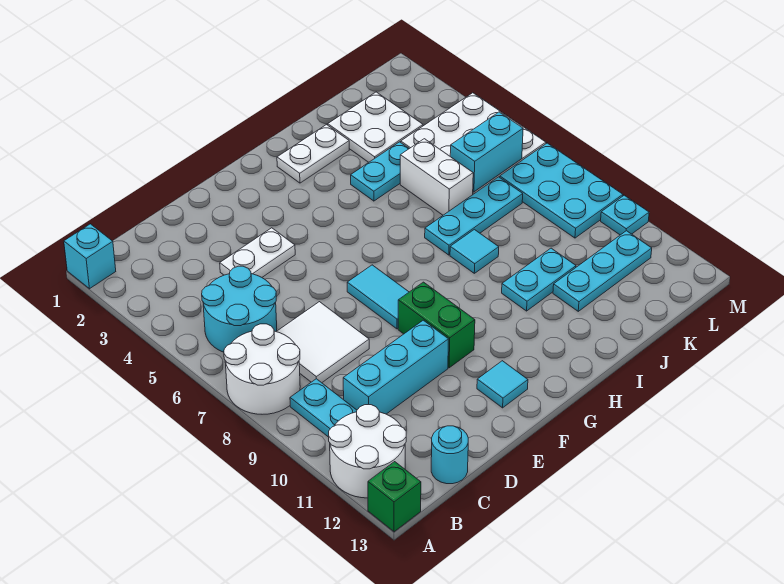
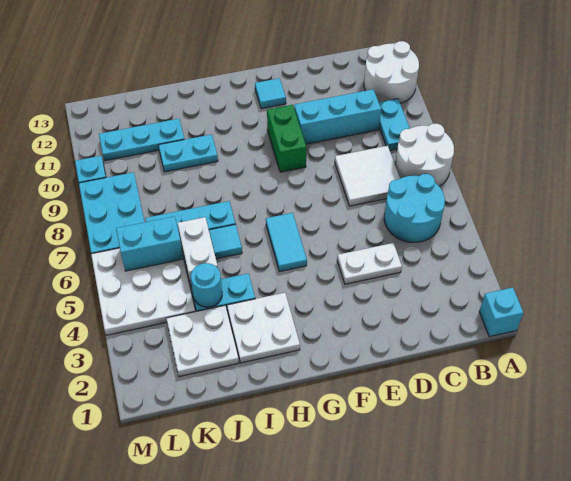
green brick A13 level 1 -> none
cyan round brick C13 level 1 -> cyan round brick J4 level 2
cyan tile F7:F8 level 1 -> cyan tile G5:G6 level 1
white plate H2:I2 level 1 -> white plate H2:I3 level 1
cyan tile I8 level 1 -> cyan tile I6 level 1

